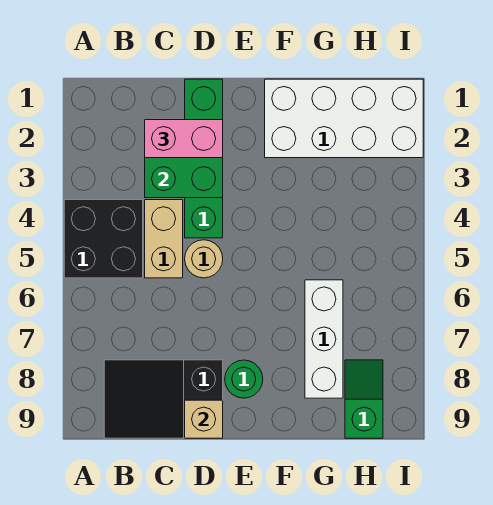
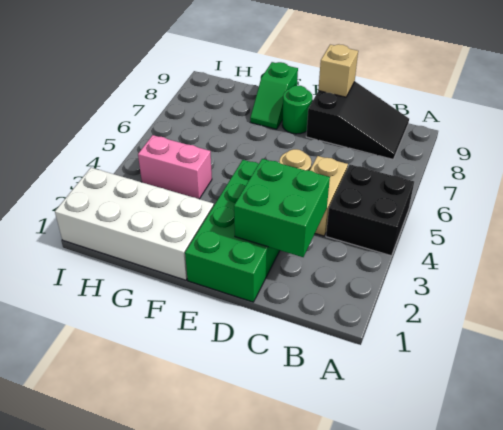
pink brick C2:D2 level 3 -> pink brick G4:H4 level 1
green brick D1:D4 level 1 -> green brick D1:E4 level 1
white brick G6:G8 level 1 -> none
green slope H8:H9 level 1 top 9 -> green slope F8:F9 level 1 top 9

